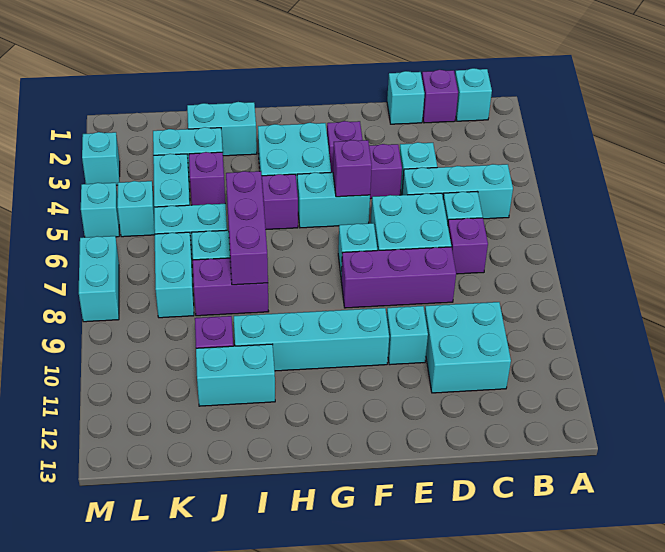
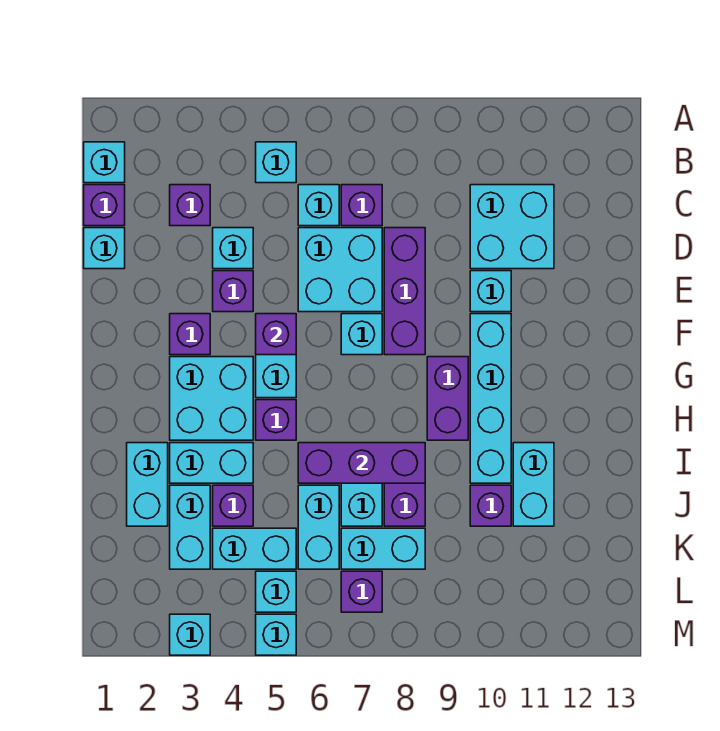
cyan brick B5:D5 level 1 -> cyan brick B5 level 1
none -> purple brick C3 level 1
none -> purple brick G9:H9 level 1
none -> purple brick L7 level 1
cyan brick M7:M8 level 1 -> cyan brick I3:I4 level 1

